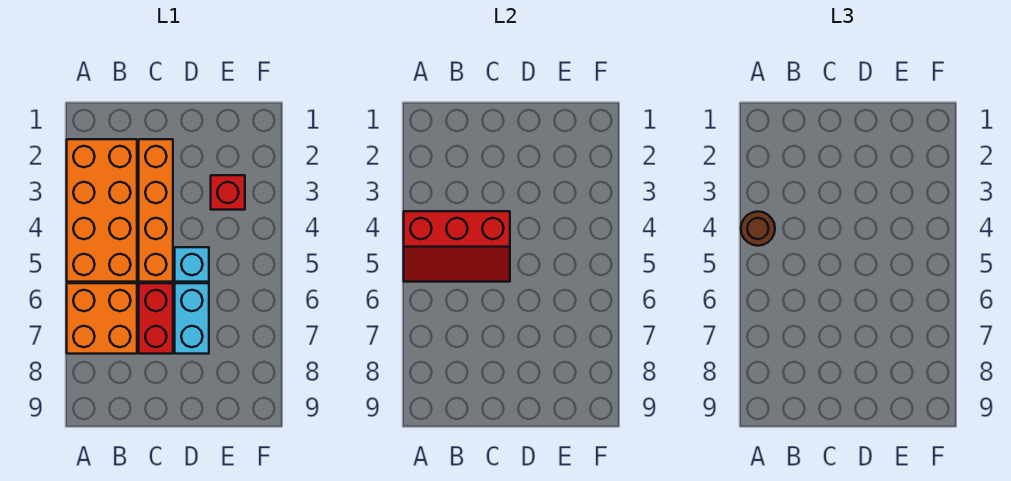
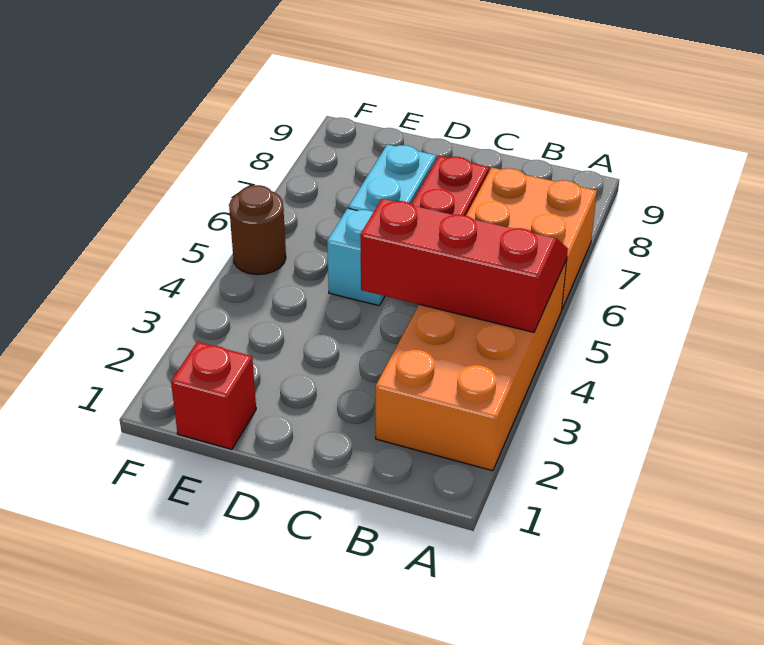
brown round brick A4 level 3 -> brown round brick F5 level 1
orange brick C2:C5 level 1 -> none
red brick E3 level 1 -> red brick E1 level 1

